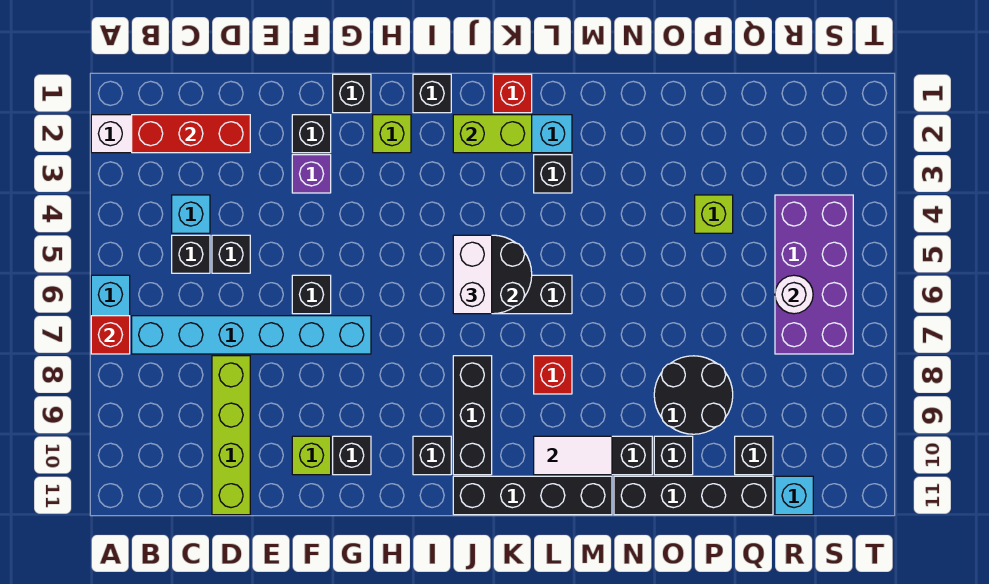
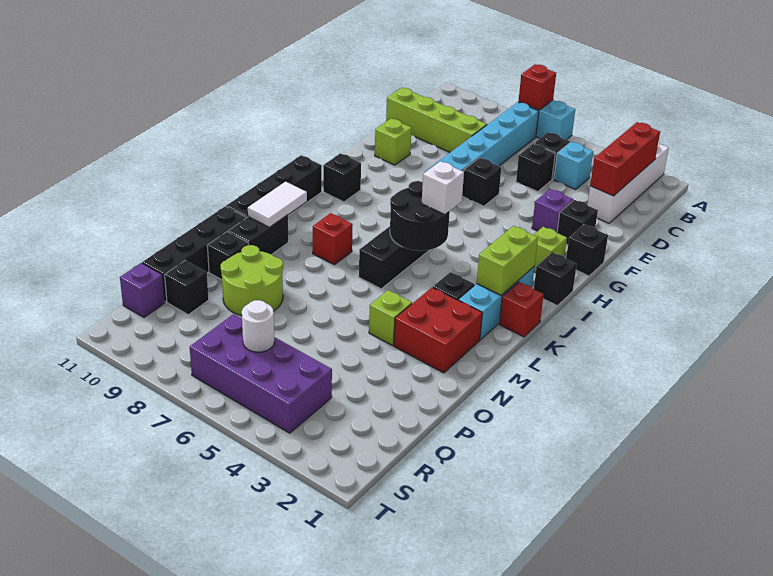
black brick G10 level 1 -> none
white brick J5:J6 level 3 -> white brick J5 level 3
black brick J8:J10 level 1 -> none
none -> red brick M2:N3 level 1
black round brick O8:P9 level 1 -> lime round brick O8:P9 level 1
lime brick P4 level 1 -> lime brick N4 level 1
cyan brick R11 level 1 -> purple brick R11 level 1

